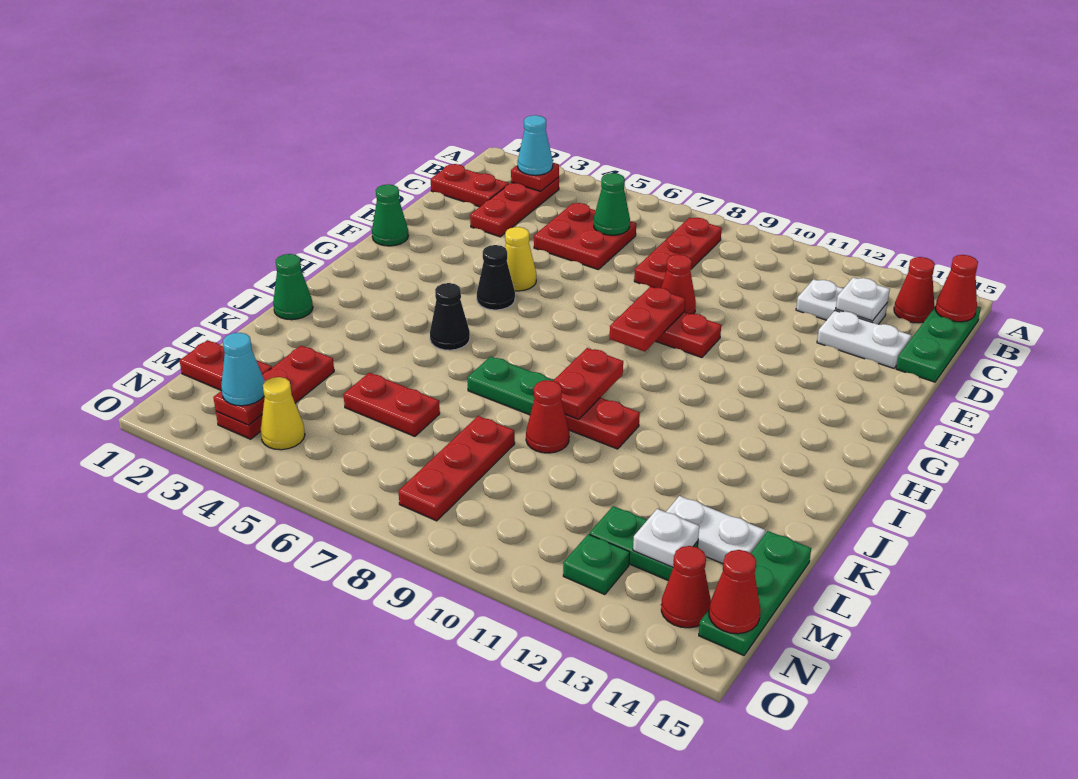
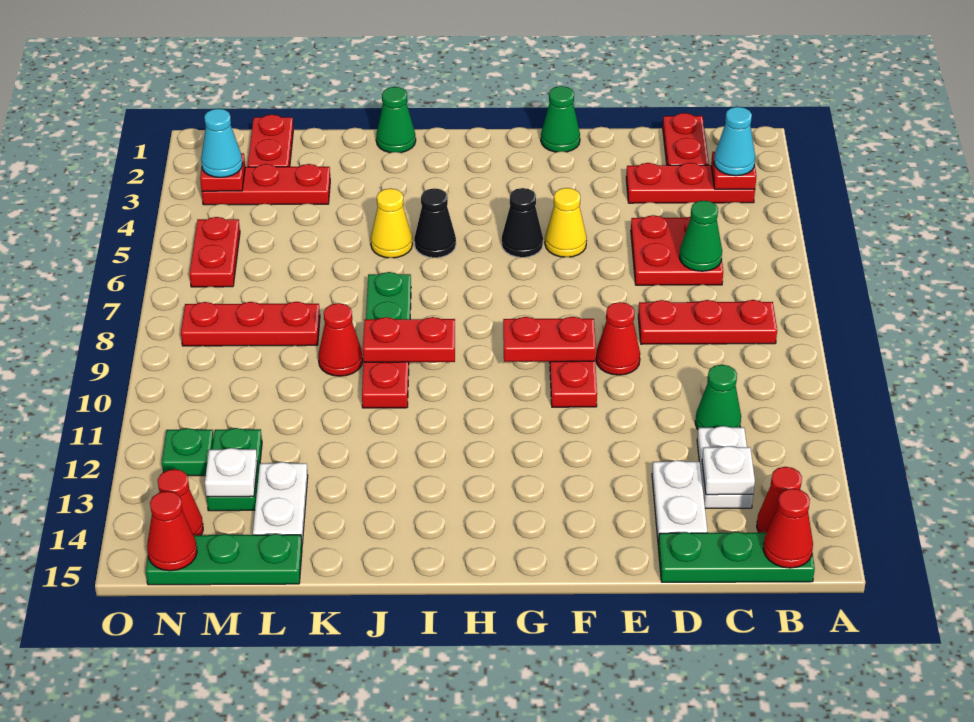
none -> green cone C11 level 1
red plate L5:L6 level 1 -> red plate N5:N6 level 1
yellow cone N4 level 1 -> yellow cone J5 level 1

